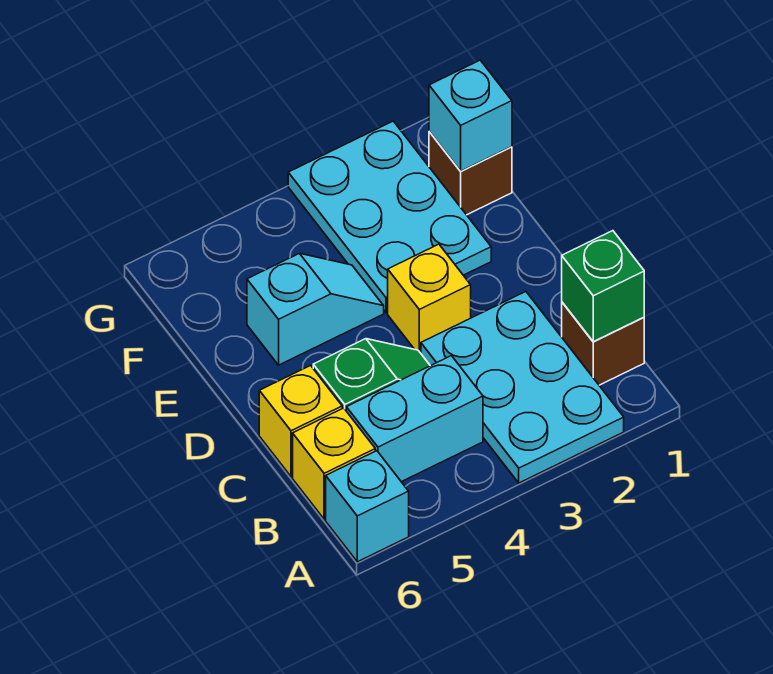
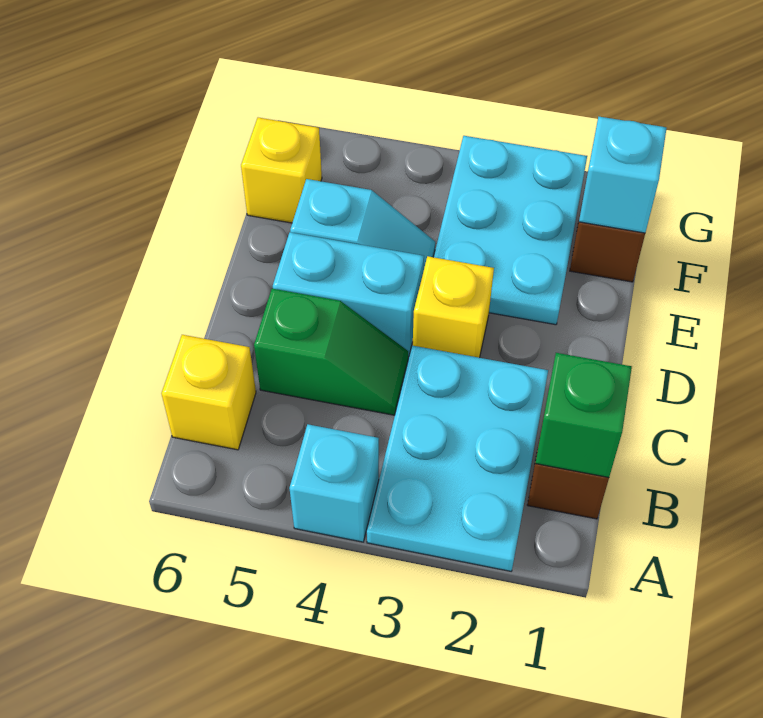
cyan brick A6 level 1 -> cyan brick A4 level 1
cyan brick B4:B5 level 1 -> cyan brick D4:D5 level 1
yellow brick C6 level 1 -> yellow brick F6 level 1

